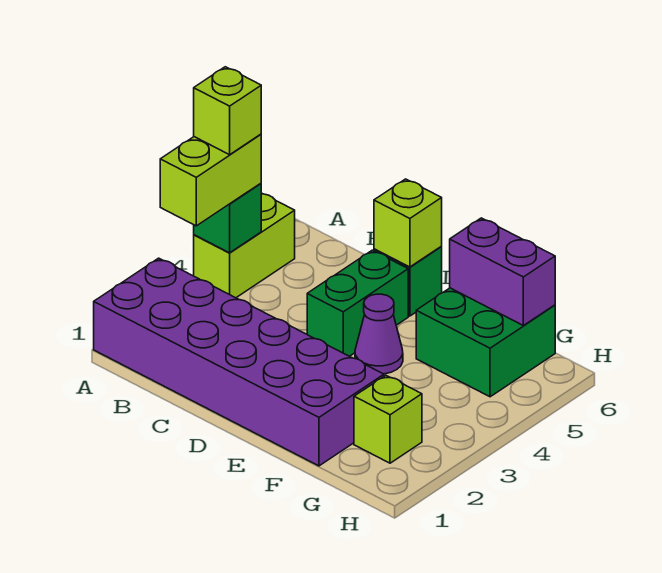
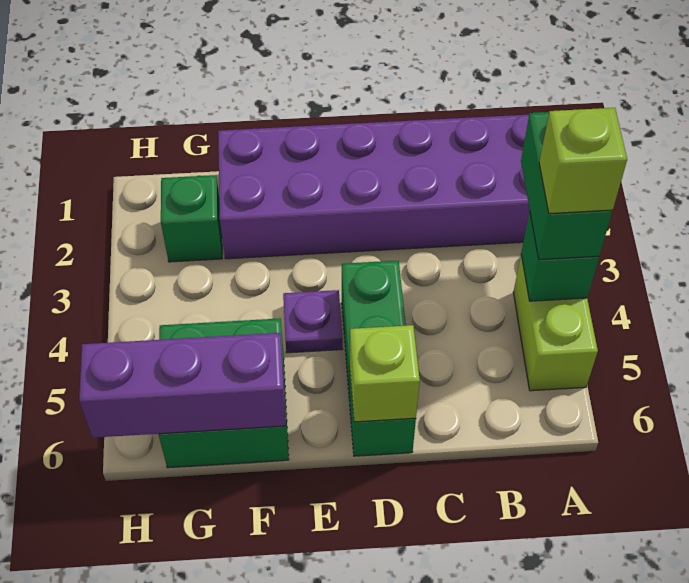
lime brick A3:A4 level 3 -> green brick A3:A4 level 3
purple cone E4 level 1 -> purple plate E4 level 1
purple brick F6:G6 level 2 -> purple brick F6:H6 level 2
lime brick G2 level 1 -> green brick G2 level 1

